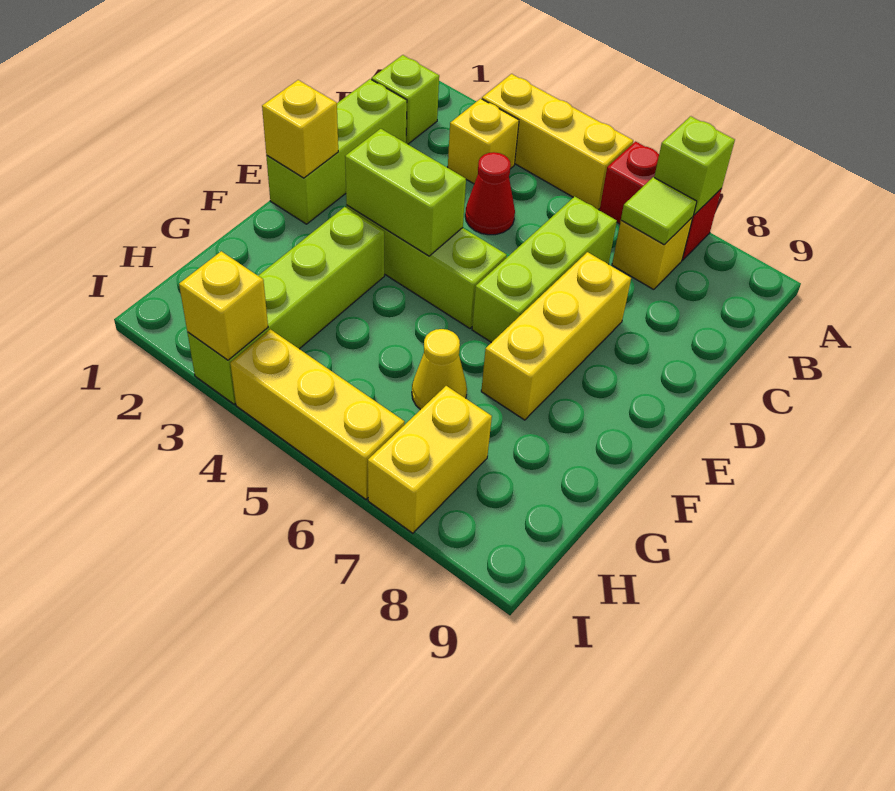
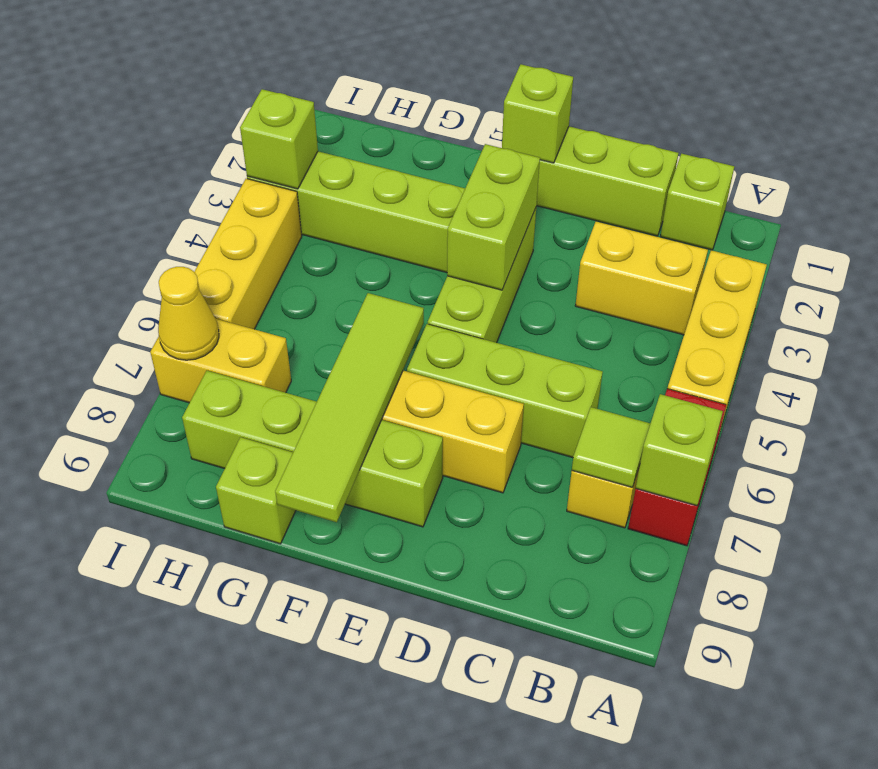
yellow brick B3 level 1 -> yellow brick B3:C3 level 1
red cone C4 level 1 -> none
yellow brick E1 level 2 -> lime brick E1 level 2
none -> lime brick E8:H8 level 1
none -> lime tile F6:F9 level 2
yellow cone G6 level 1 -> yellow cone I7 level 2
none -> lime brick G9 level 1
yellow brick I3 level 2 -> lime brick I3 level 2

